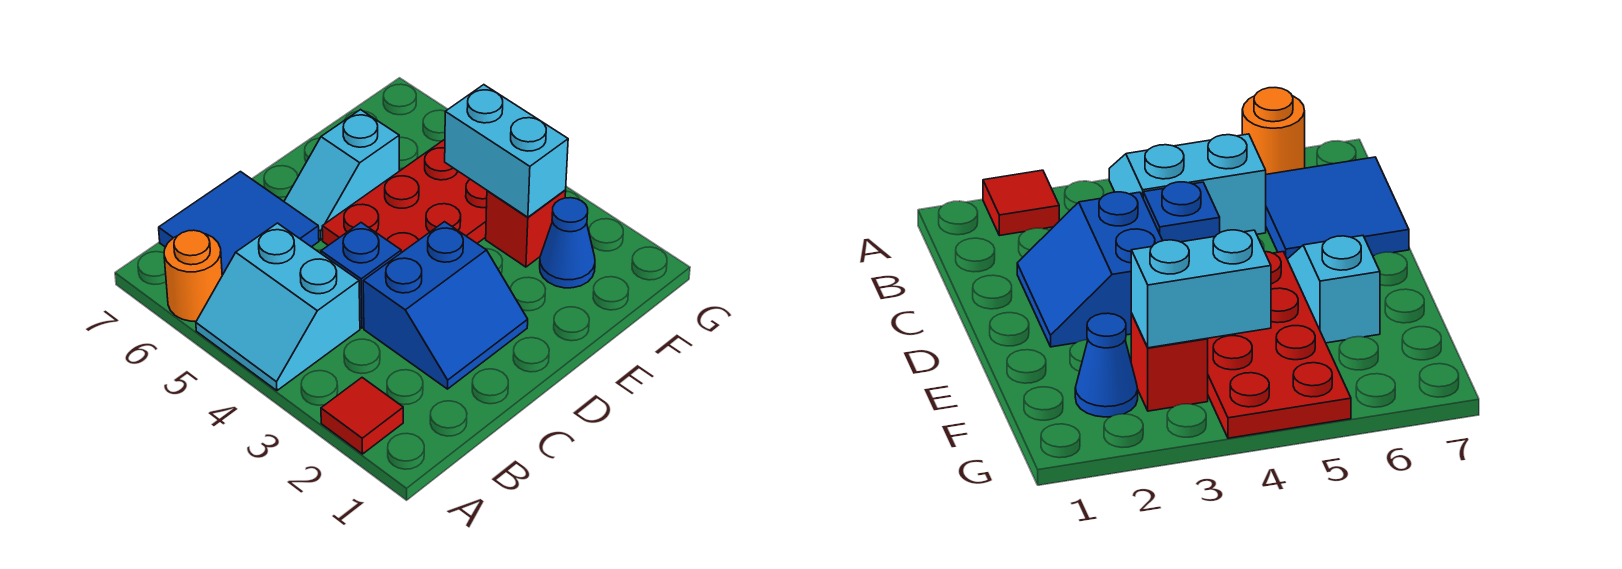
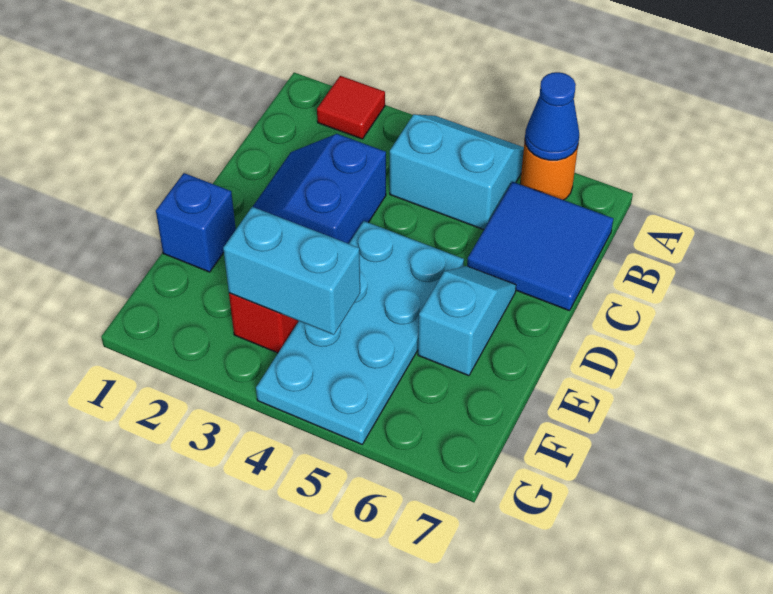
blue brick C4 level 1 -> blue brick E1 level 1
red plate D4:G5 level 1 -> cyan plate D4:G5 level 1
blue cone F2 level 1 -> blue cone A6 level 2

